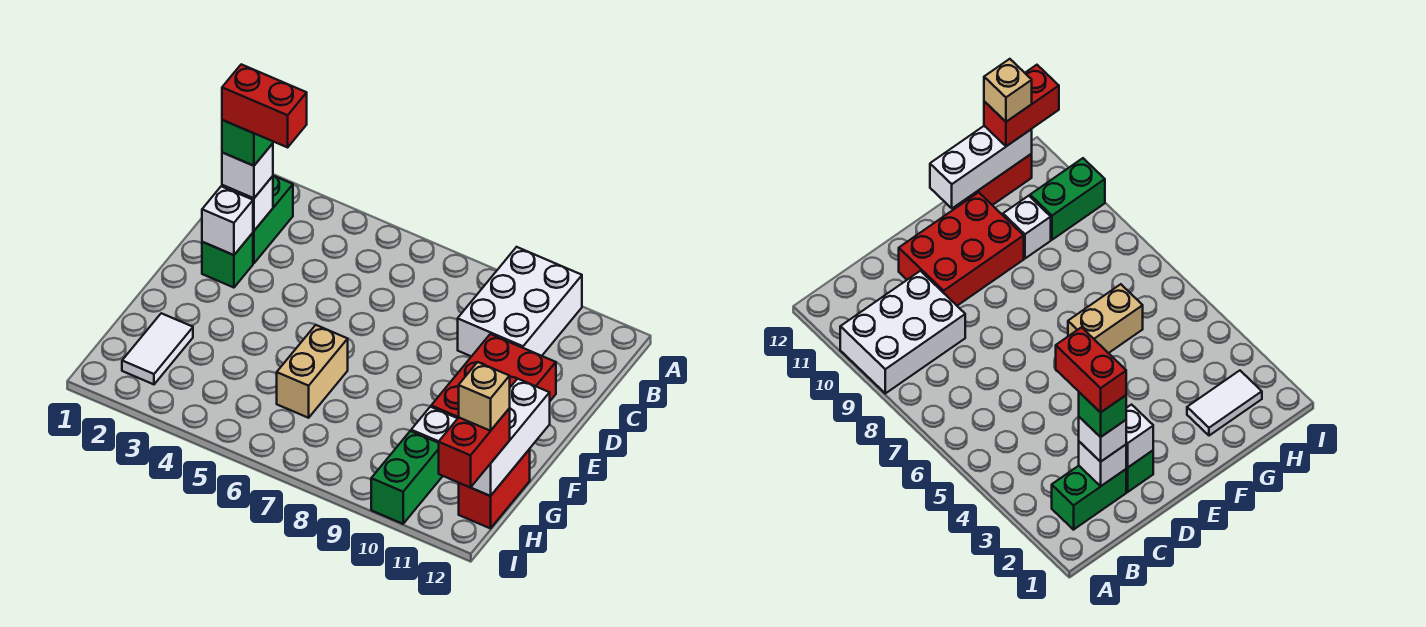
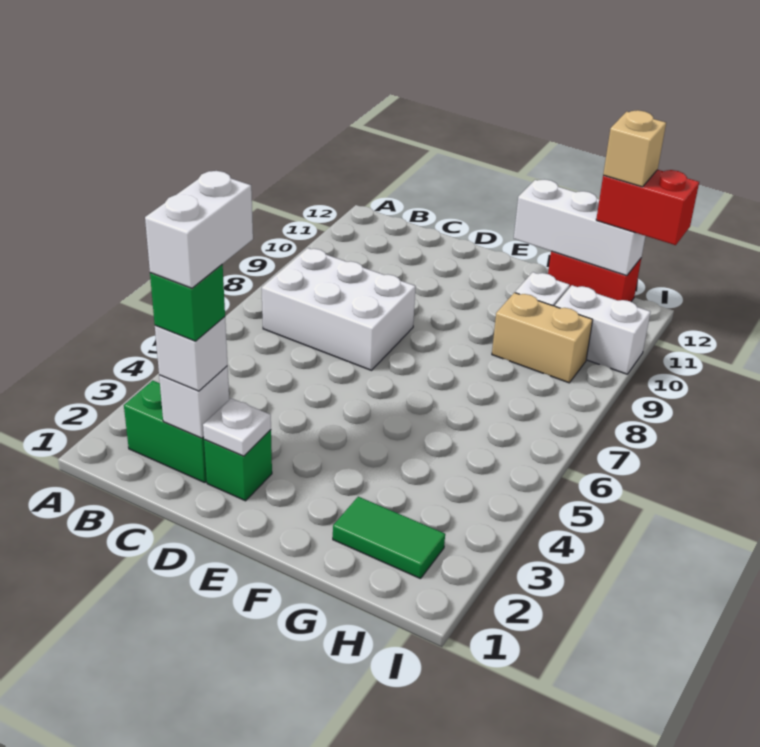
white brick A9:C10 level 1 -> white brick B7:D8 level 1
red brick C2:C3 level 5 -> white brick C2:C3 level 5
white brick D2 level 2 -> white plate D2 level 2
red brick D10:F11 level 1 -> none
tan brick F6:G6 level 1 -> tan brick G9:H9 level 1
white tile G2:H2 level 1 -> green tile G2:H2 level 1
green brick H10:I10 level 1 -> white brick H10:I10 level 1

